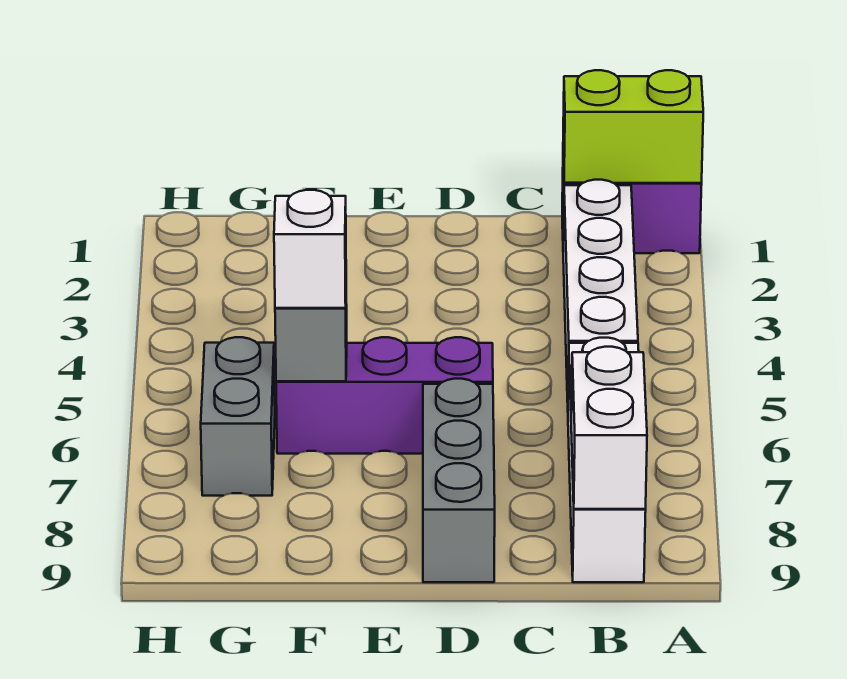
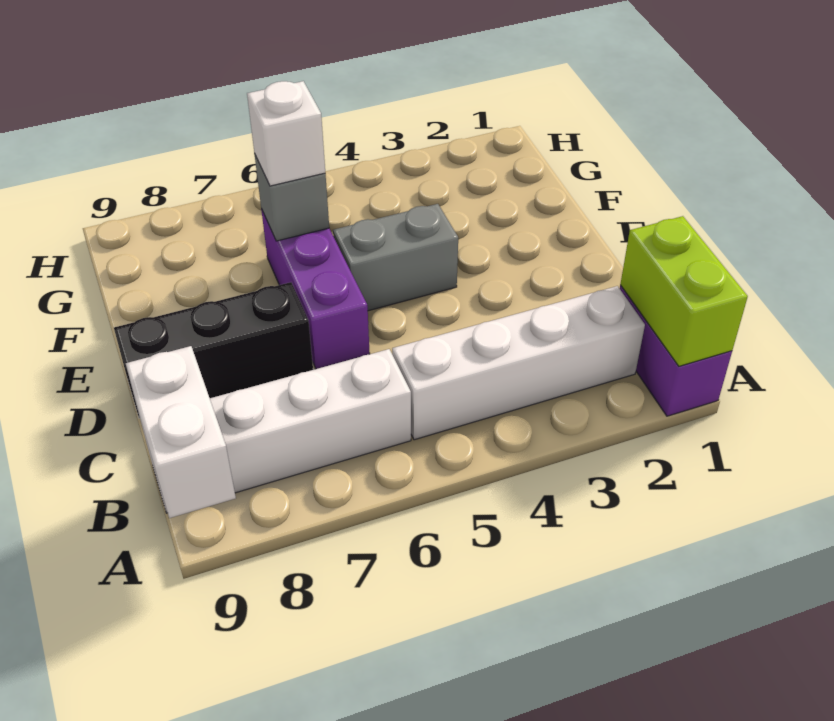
white brick B8:B9 level 2 -> white brick A9:B9 level 2
grey brick D7:D9 level 1 -> black brick D7:D9 level 1
grey brick G6:G7 level 1 -> grey brick E4:E5 level 1

